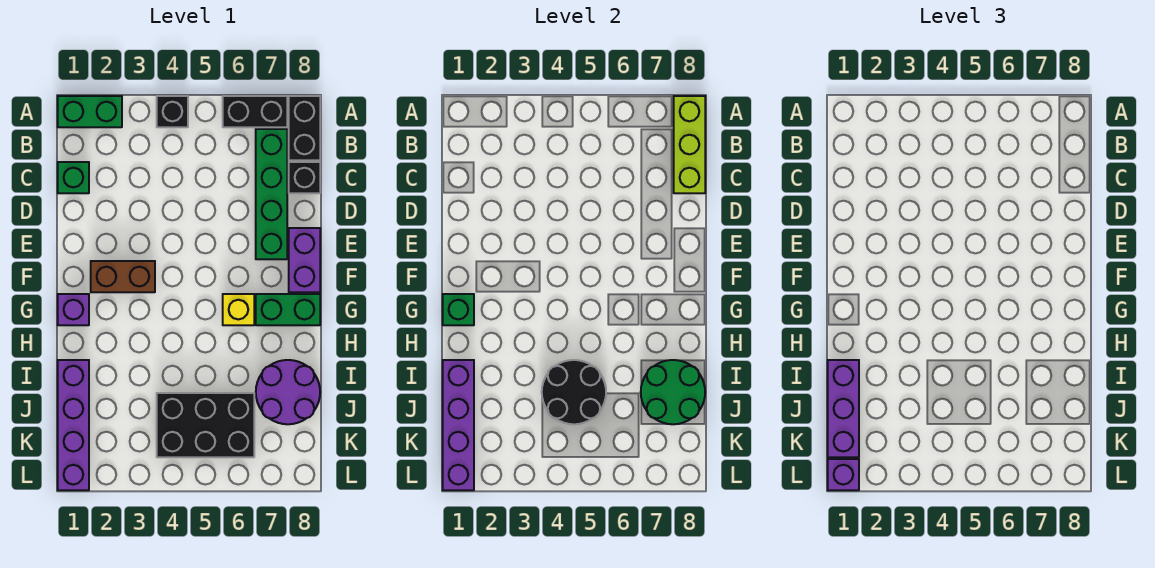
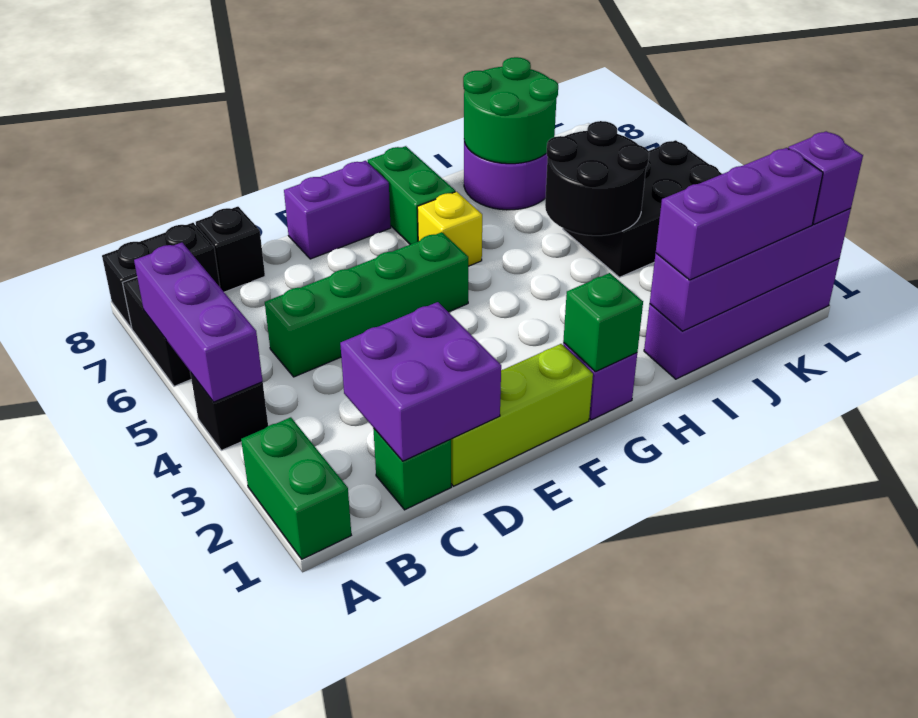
none -> purple brick A4:A6 level 2
lime brick A8:C8 level 2 -> lime brick D1:F1 level 1
green brick B7:E7 level 1 -> green brick C5:F5 level 1
none -> purple brick C1:D2 level 2
brown brick F2:F3 level 1 -> none
black brick J4:K6 level 1 -> black brick J4:L5 level 1

